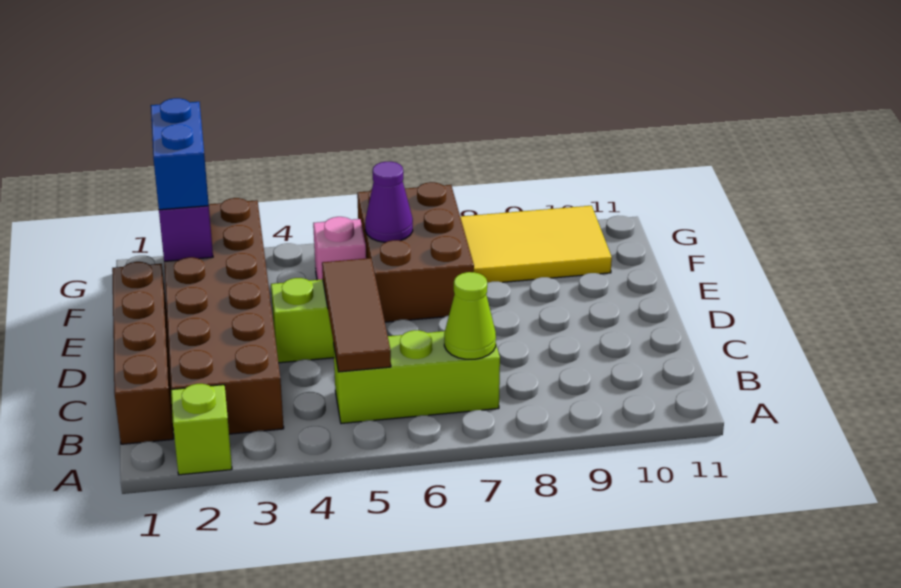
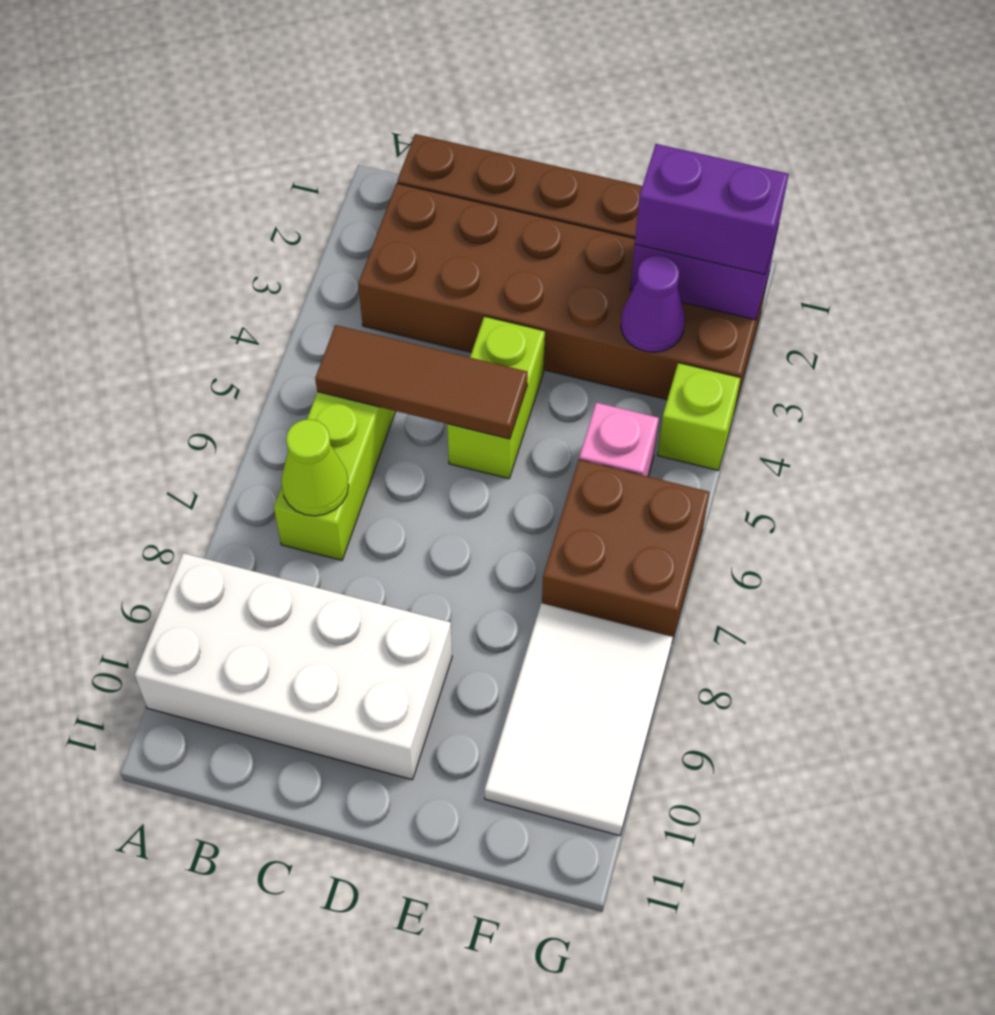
lime brick A2 level 1 -> lime brick G4 level 1
none -> white brick A9:D10 level 1
brown brick E6:G7 level 1 -> brown brick F6:G7 level 1
blue brick F2:G2 level 3 -> purple brick F2:G2 level 3
purple cone F6 level 2 -> purple cone F3 level 2
yellow tile F8:G10 level 1 -> white tile F8:G10 level 1

